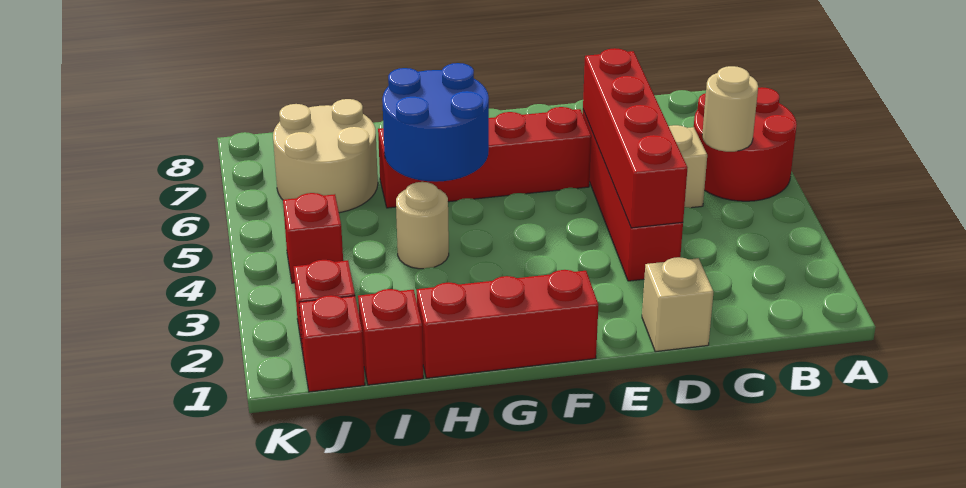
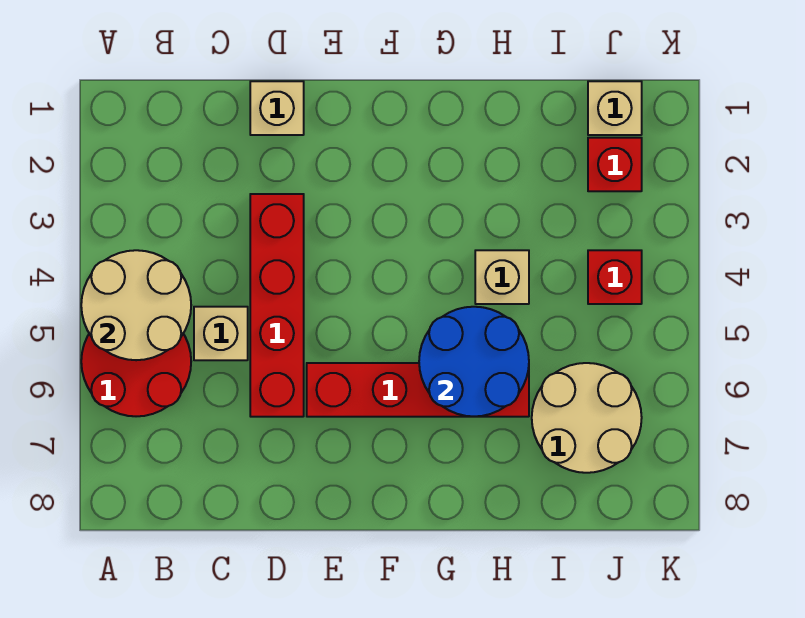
tan round brick B5 level 2 -> tan round brick A4:B5 level 2
red brick D3:D6 level 2 -> none
red brick F1:H1 level 1 -> none
tan round brick H4 level 1 -> tan brick H4 level 1
red brick I1 level 1 -> none
red brick J1 level 1 -> tan brick J1 level 1

